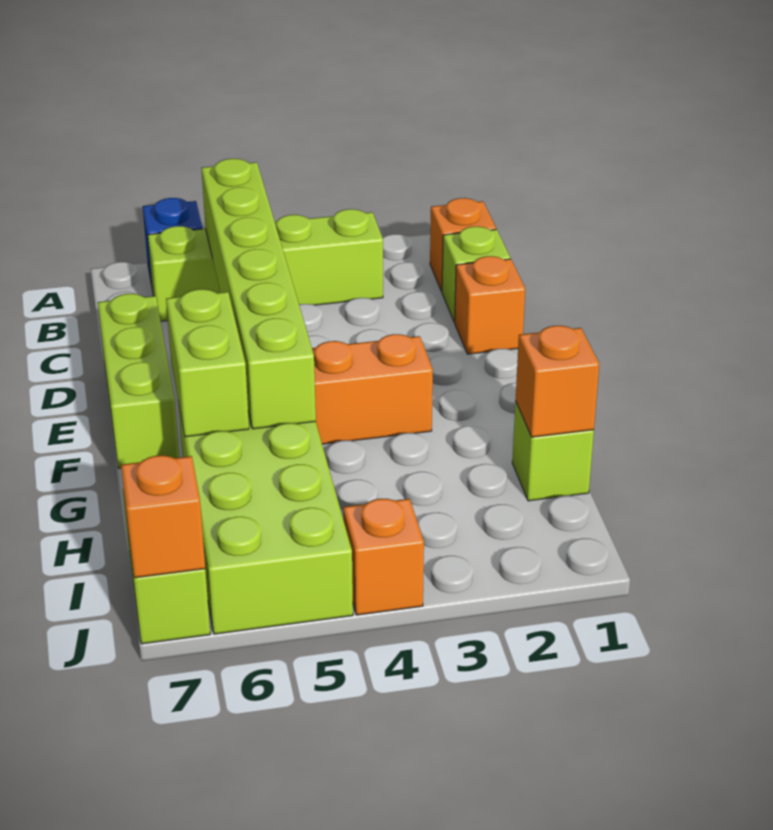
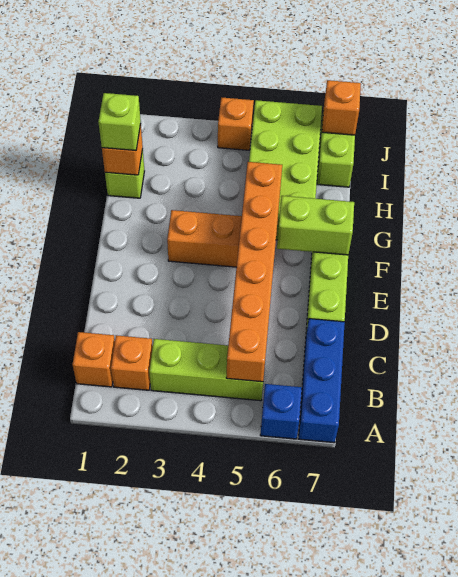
none -> blue brick A7:C7 level 1
lime brick B3:B6 level 1 -> lime brick B3:B5 level 1
lime brick B5:G5 level 2 -> orange brick B5:G5 level 2
lime brick C1 level 1 -> lime brick H1 level 3
orange brick D1 level 1 -> orange brick B2 level 1
lime brick F6:G6 level 2 -> lime brick F6:F7 level 2

